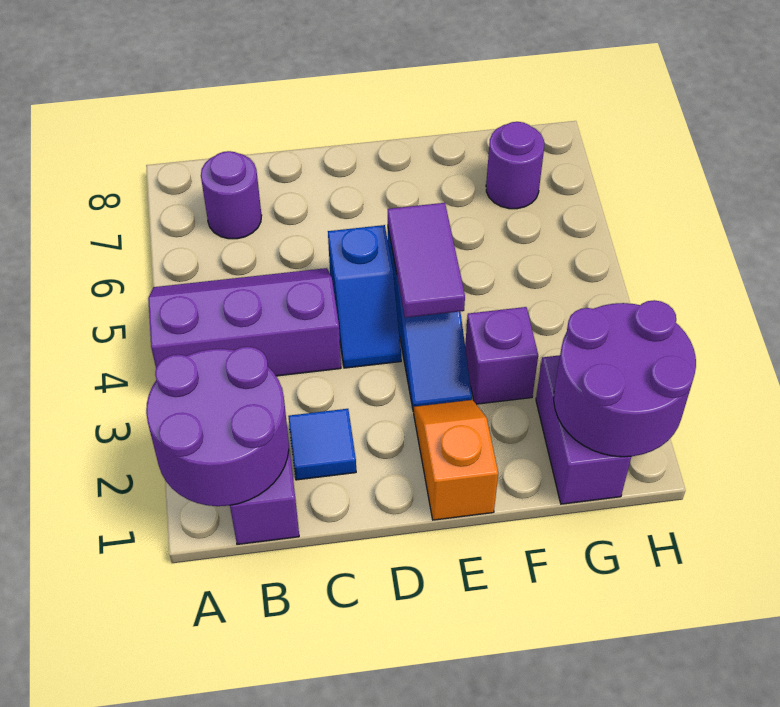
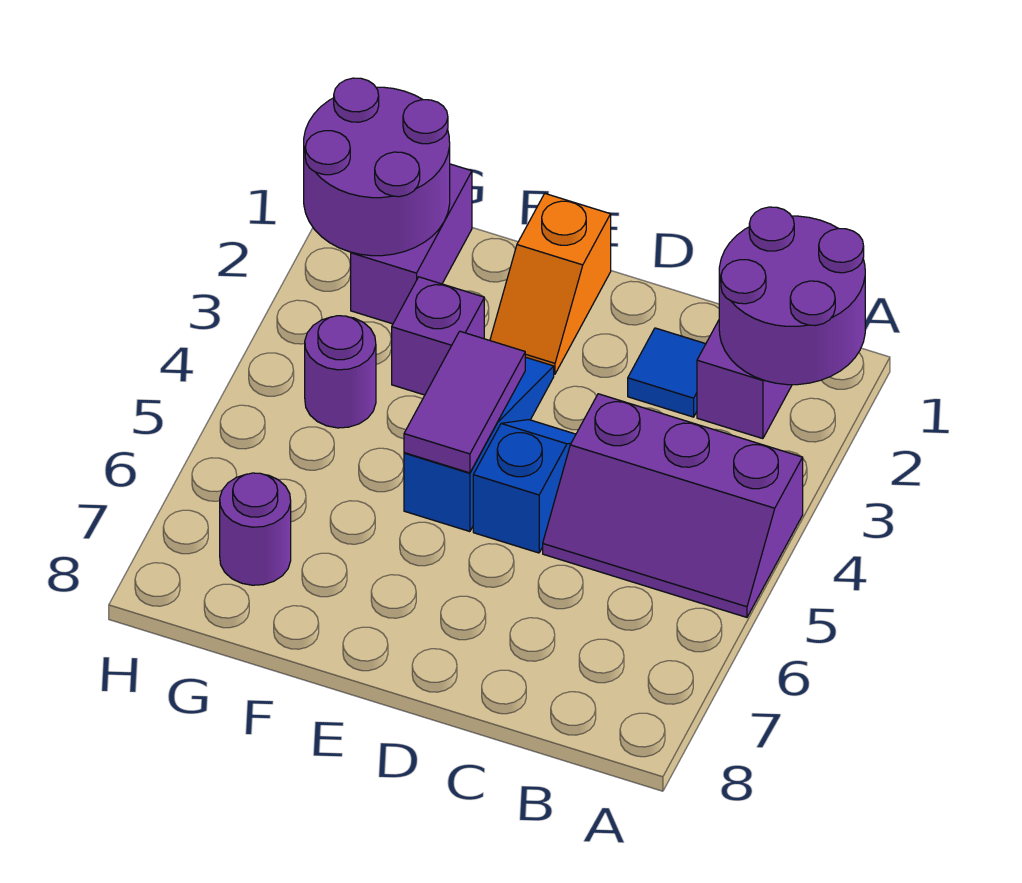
purple round brick B7 level 1 -> purple round brick G4 level 1

